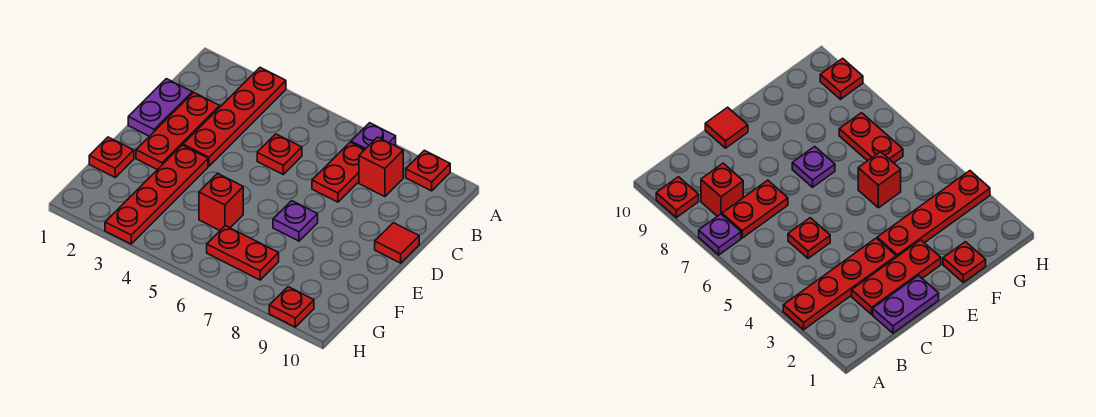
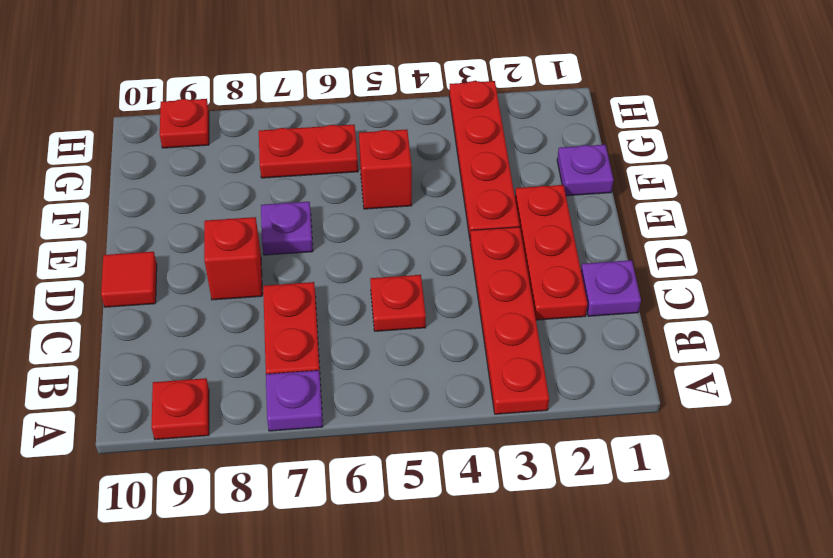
red brick B8 level 1 -> red brick D8 level 1
purple plate C1:D1 level 1 -> purple plate C1 level 1
red plate F1 level 1 -> purple plate F1 level 1

